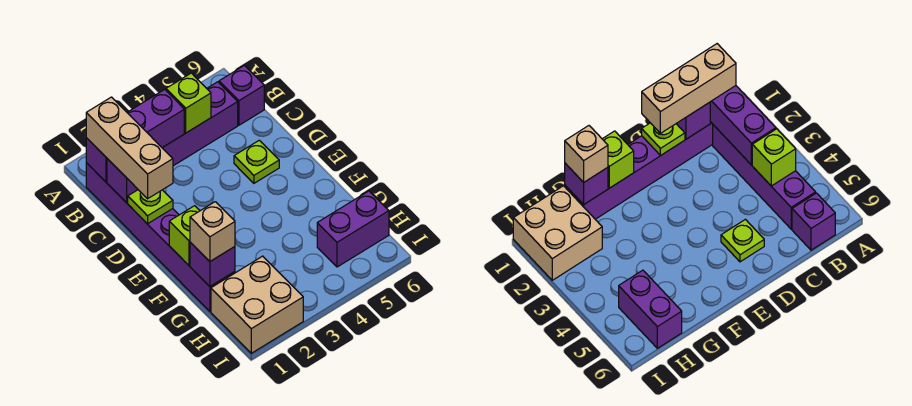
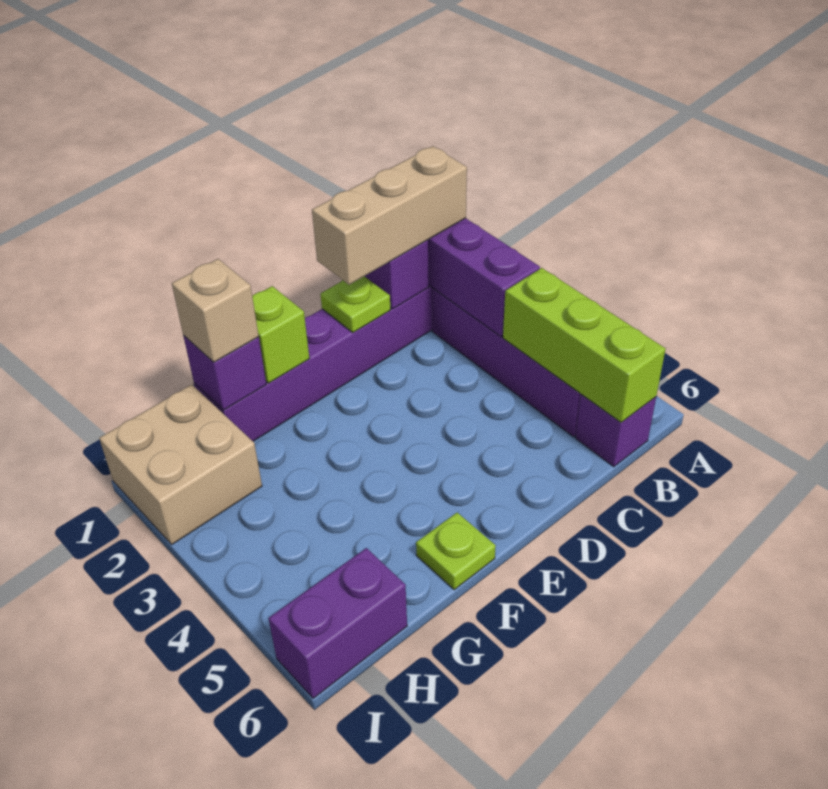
lime brick B4 level 2 -> lime brick B4:B6 level 2
lime plate D5 level 1 -> lime plate F6 level 1
purple brick H5:H6 level 1 -> purple brick H6:I6 level 1

